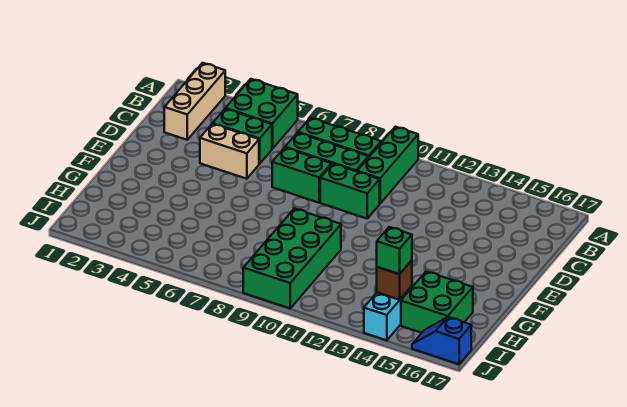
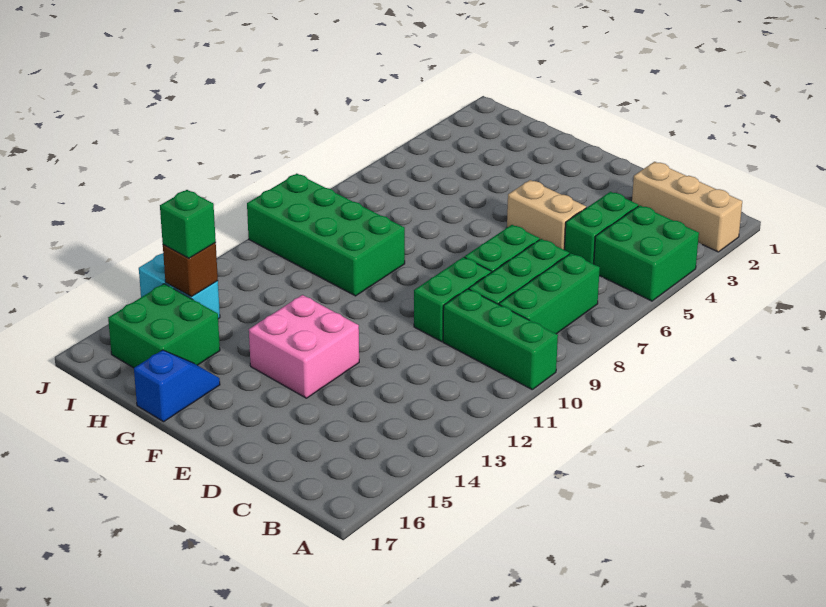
tan brick D4:D5 level 1 -> tan brick D5:E5 level 1
none -> pink brick E13:F14 level 1
blue slope J16:J17 level 1 top 17 -> blue slope G16:G17 level 1 top 17

